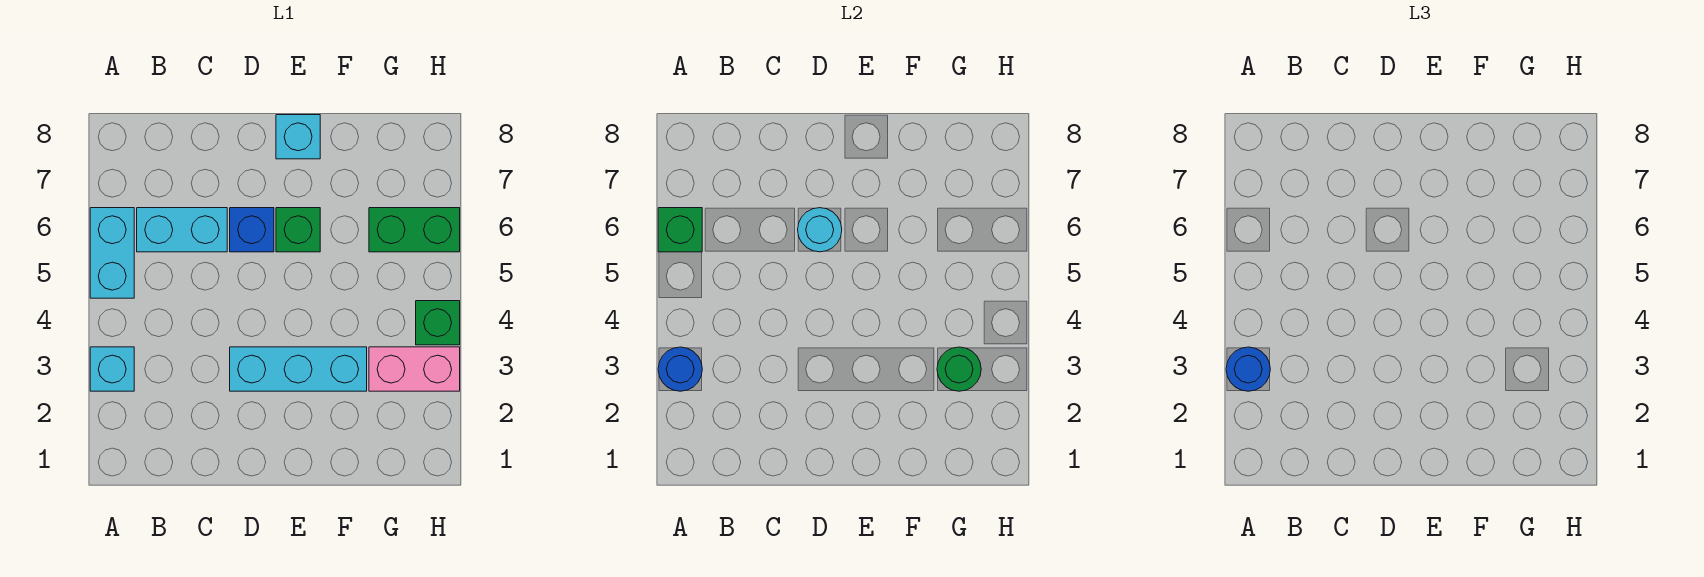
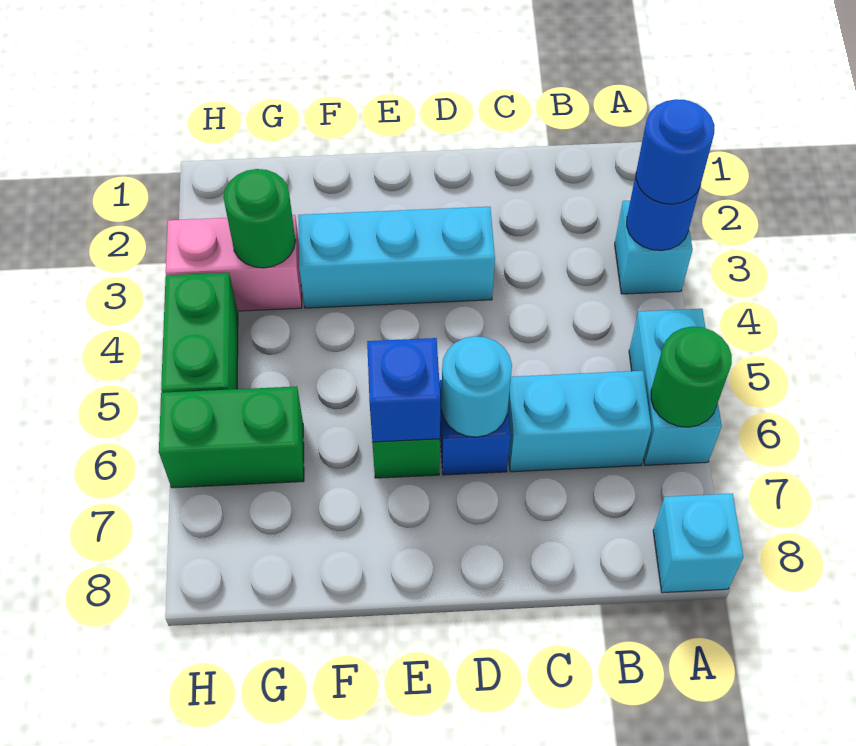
green brick A6 level 2 -> green round brick A6 level 2
none -> blue brick E6 level 2
cyan brick E8 level 1 -> cyan brick A8 level 1
green brick H4 level 1 -> green brick H4:H5 level 1

